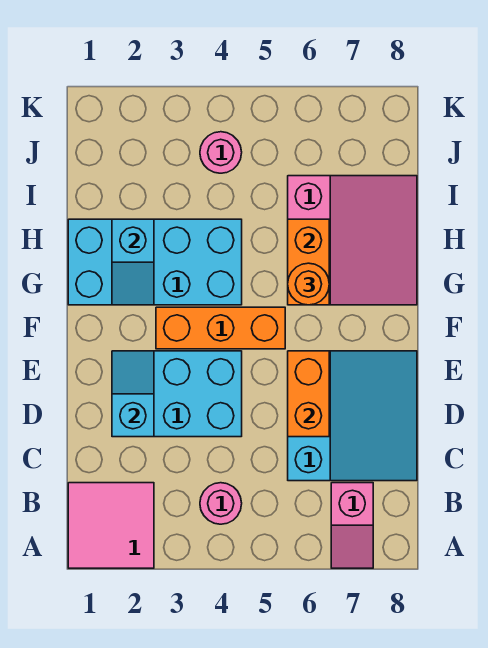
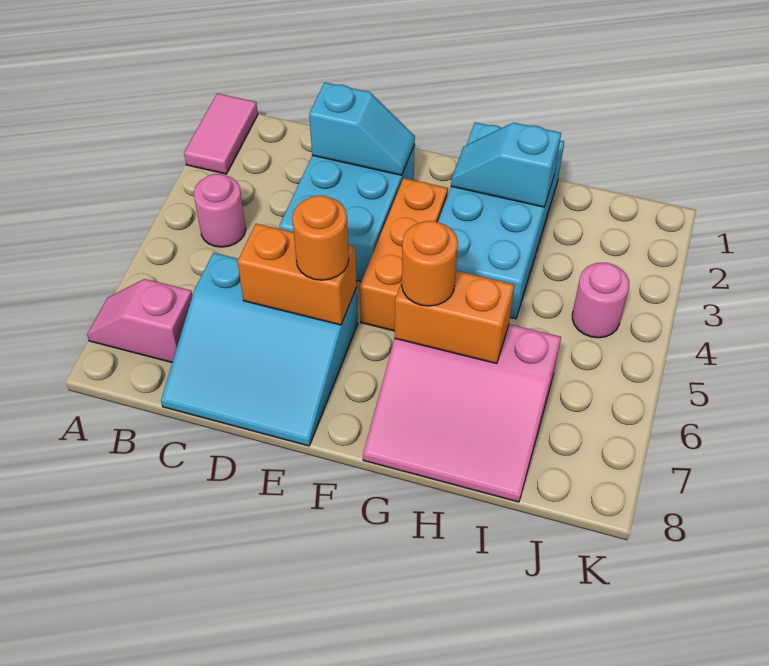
pink tile A1:B2 level 1 -> pink tile A1:A2 level 1
none -> orange round brick E6 level 3

